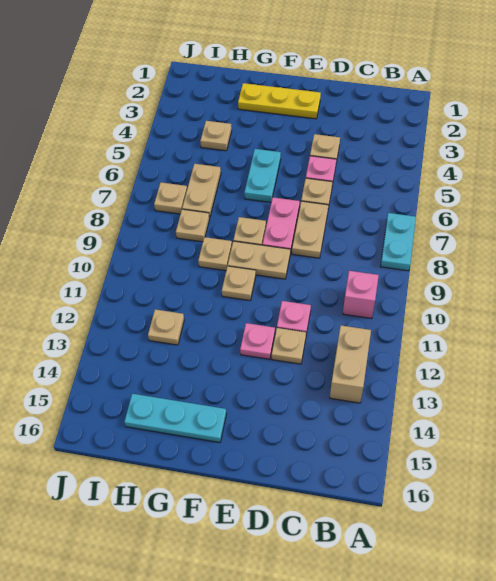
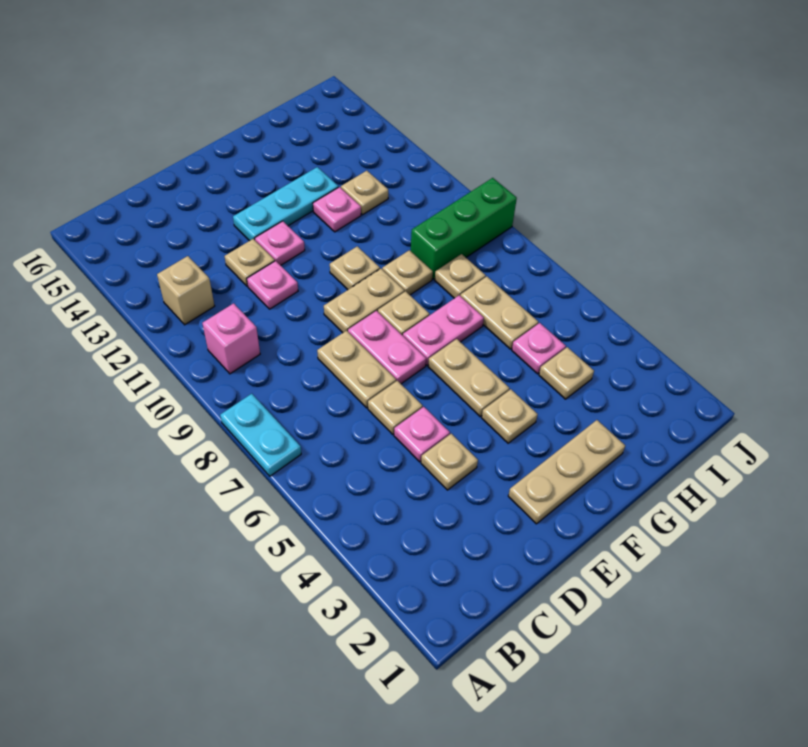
tan brick B12:B13 level 1 -> tan brick B12 level 1
yellow plate E2:G2 level 1 -> tan plate E2:G2 level 1
cyan plate F5:F6 level 1 -> tan plate F5:F6 level 1
none -> pink plate F7:G7 level 1
cyan plate F15:H15 level 1 -> cyan plate E13:G13 level 1
none -> pink plate G12 level 1
none -> pink plate H5 level 1
none -> green brick H9:J9 level 1
tan plate I7 level 1 -> tan plate F4 level 1

